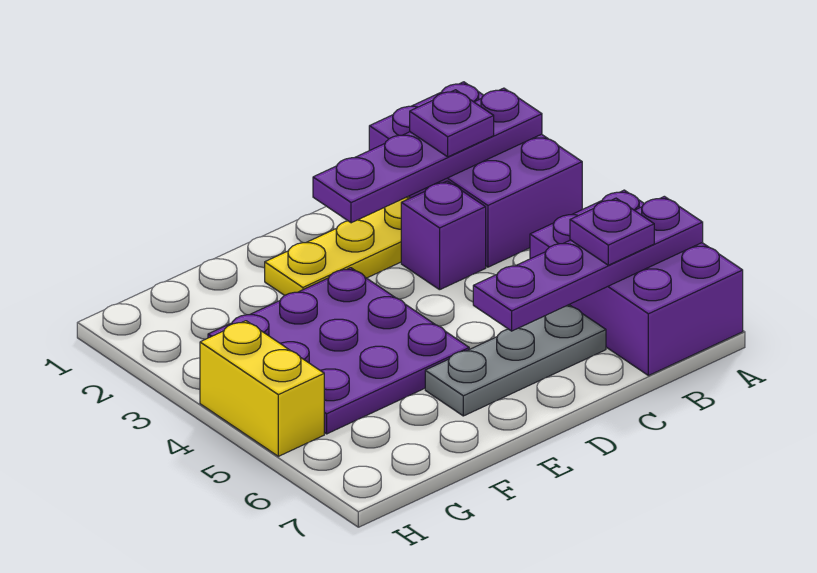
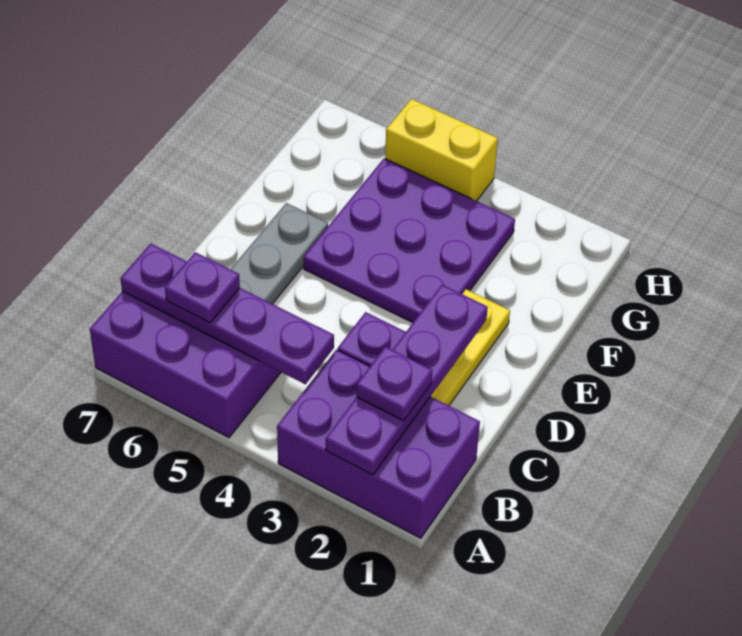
purple plate A6:D6 level 2 -> purple plate B4:B7 level 2

